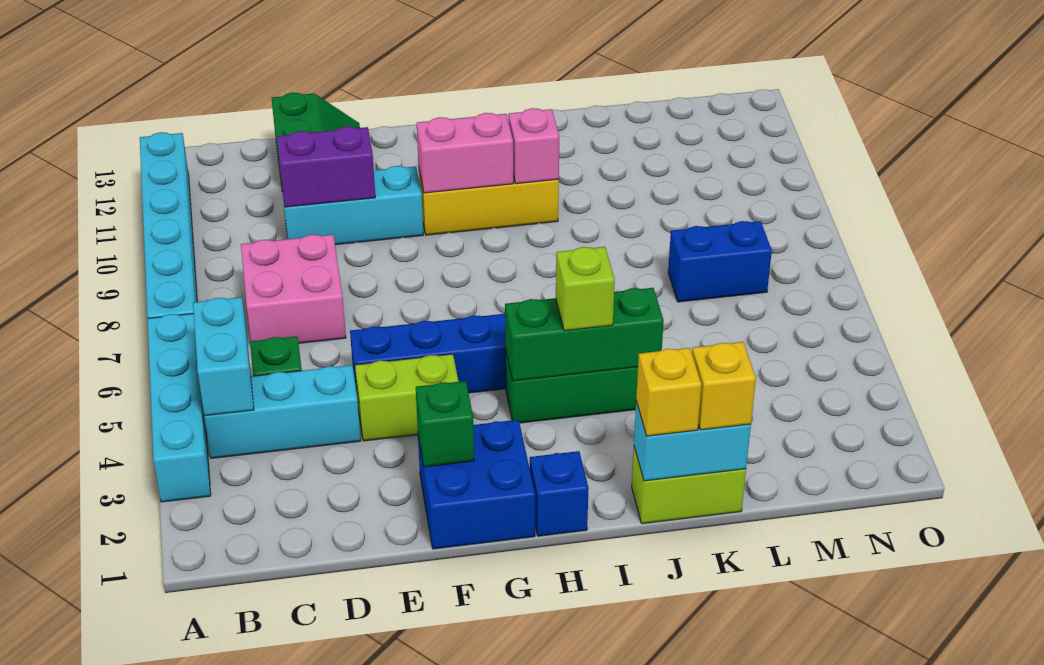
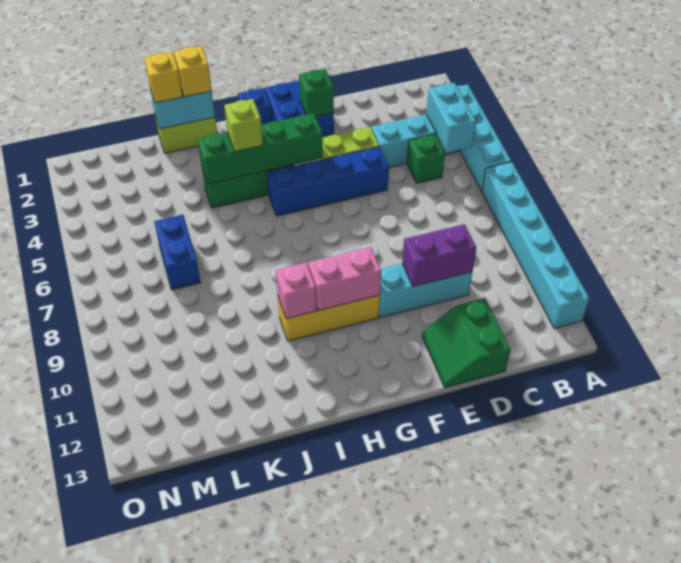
pink brick C7:D8 level 1 -> none
green brick H4:J4 level 2 -> green brick G4:J4 level 2
blue brick L7:M7 level 1 -> blue brick L6:L7 level 1

